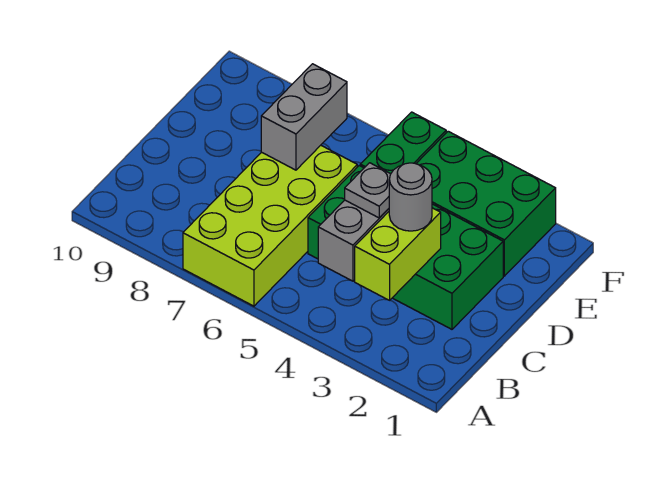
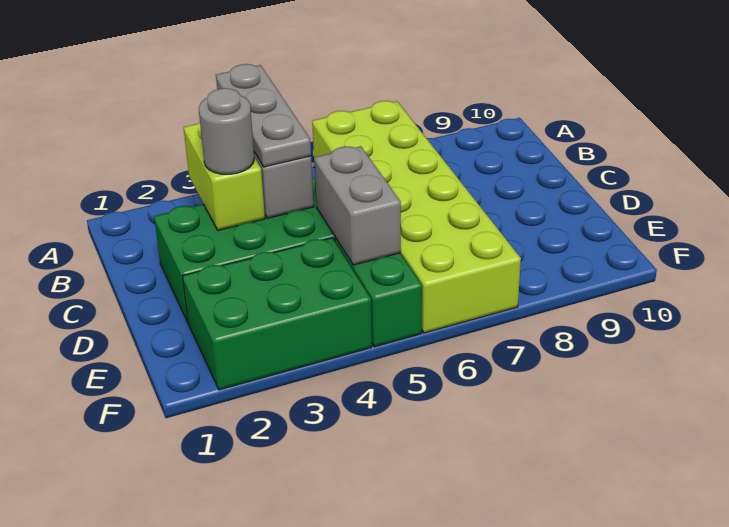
lime brick A6:D7 level 1 -> lime brick A6:F7 level 1
grey plate C4 level 3 -> grey plate A4:C4 level 3
grey brick D7:E7 level 2 -> grey brick D5:E5 level 2

